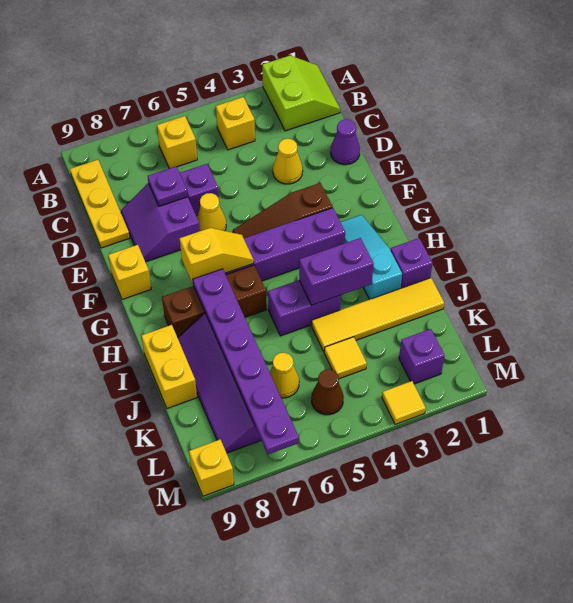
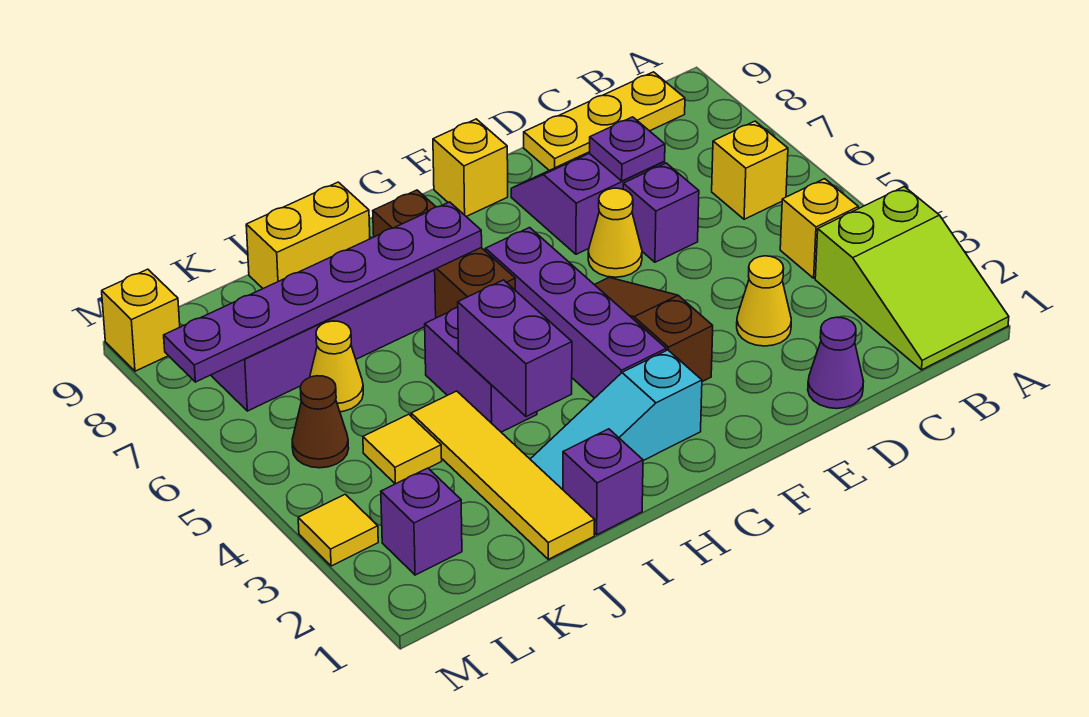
lime slope A1:B2 level 1 top 2 -> lime slope A1:B3 level 1 top 3
cyan slope G2:I2 level 1 top I -> cyan slope G2:I2 level 1 top G
yellow slope G6:G7 level 2 top 7 -> none

